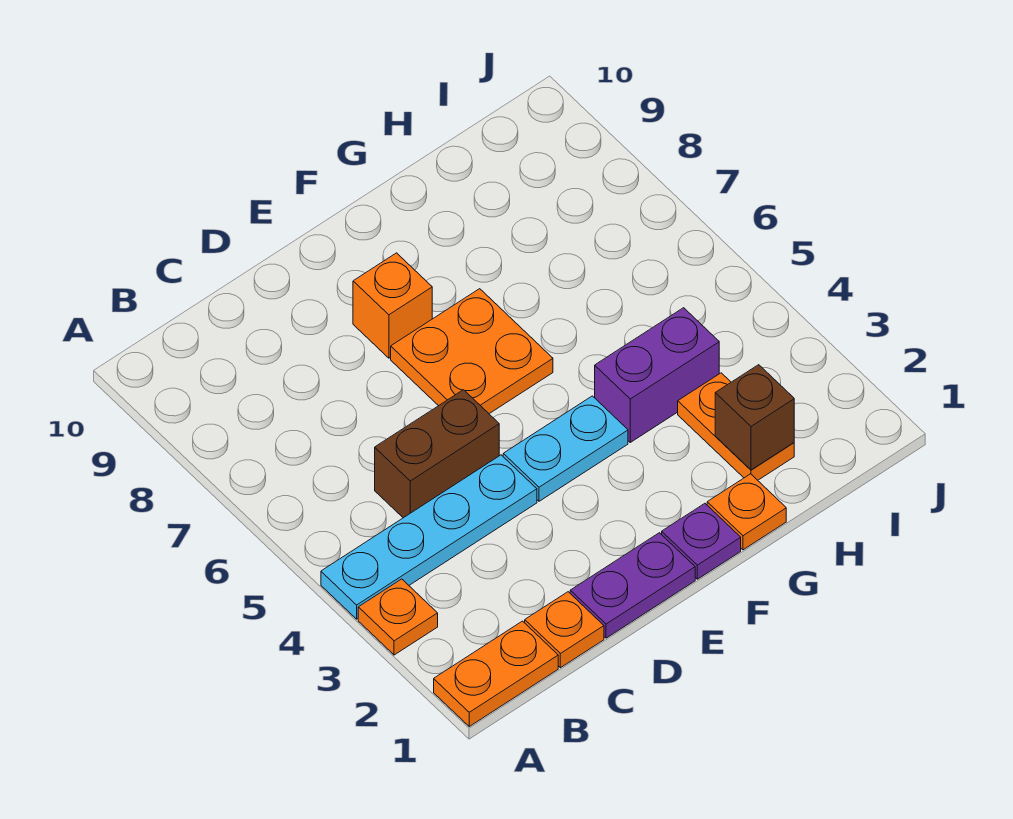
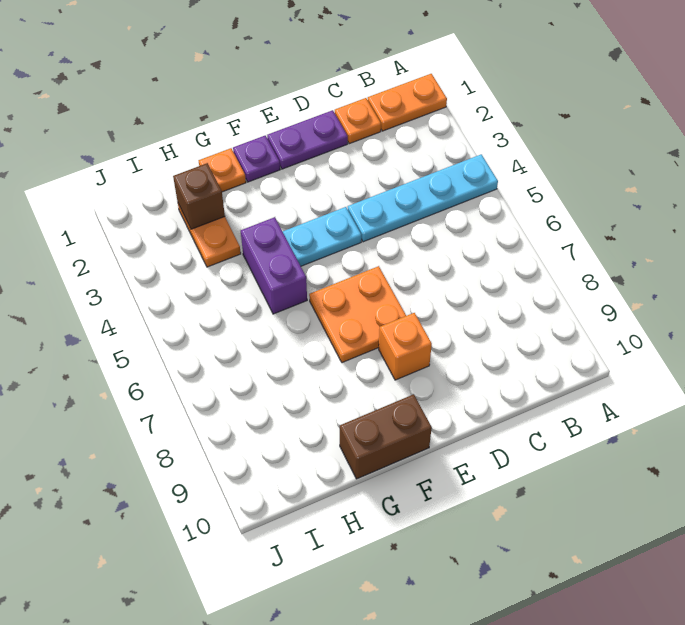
orange plate A3 level 1 -> none
brown brick C5:D5 level 1 -> brown brick F10:G10 level 1
purple brick G4:H4 level 1 -> purple brick G4:G5 level 1

